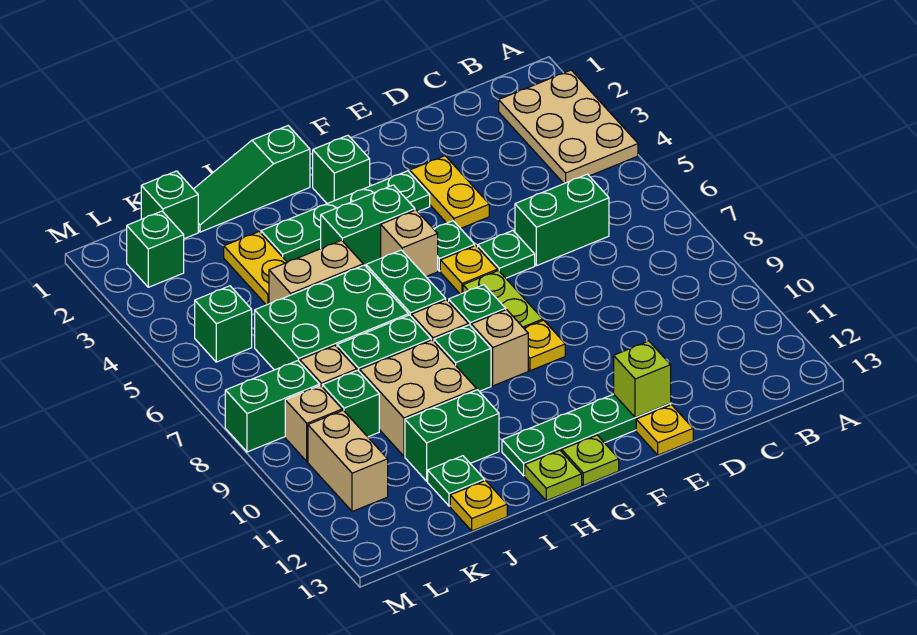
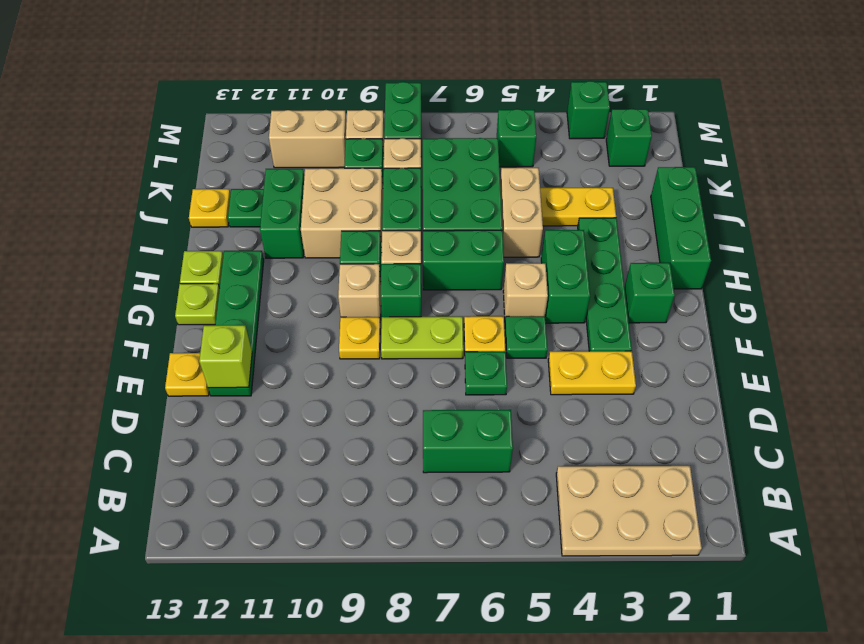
green brick C6:D6 level 1 -> green brick C6:C7 level 1
green slope H1:J1 level 1 top H -> green brick H1:J1 level 1
green brick K1 level 1 -> green brick M3 level 1

